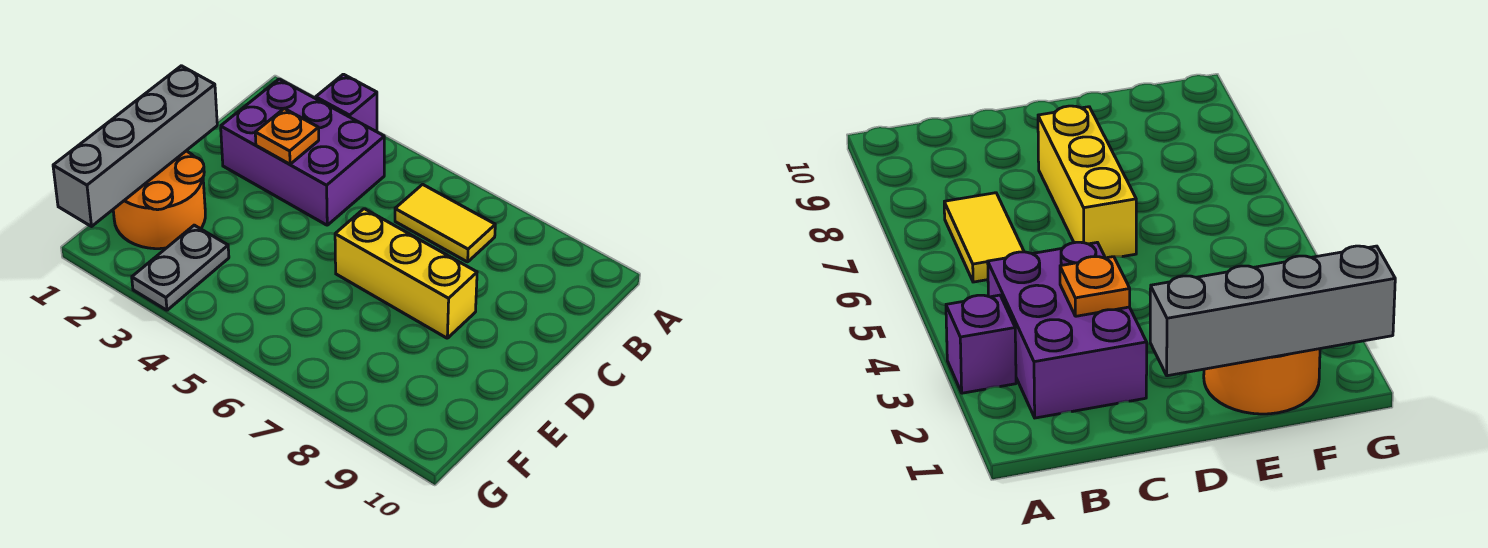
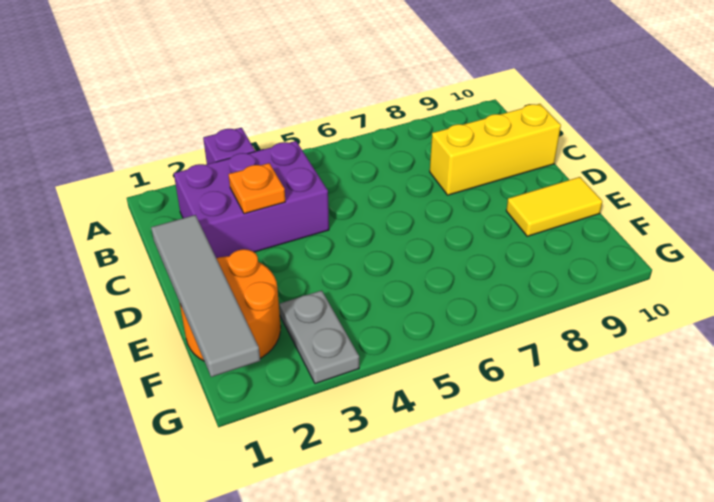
yellow tile B6:B7 level 1 -> yellow tile E9:E10 level 1
grey brick D1:G1 level 2 -> grey tile D1:G1 level 2
yellow brick D6:D8 level 1 -> yellow brick C8:C10 level 1

